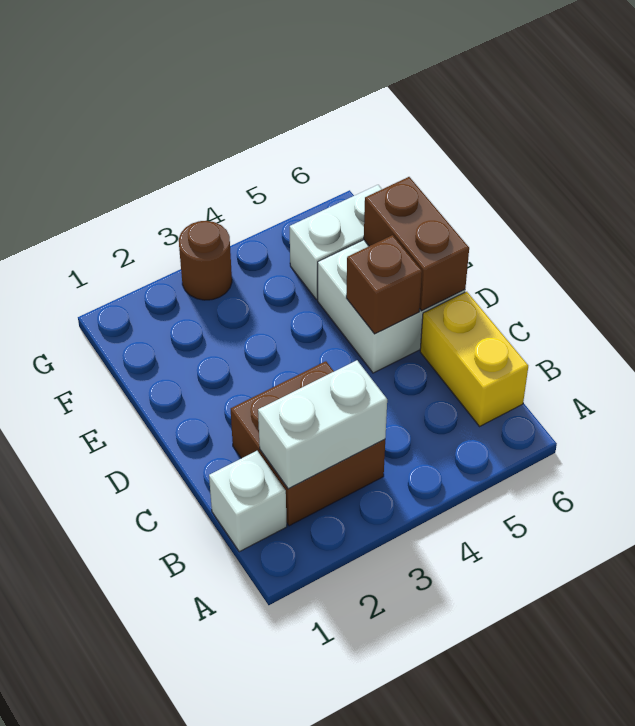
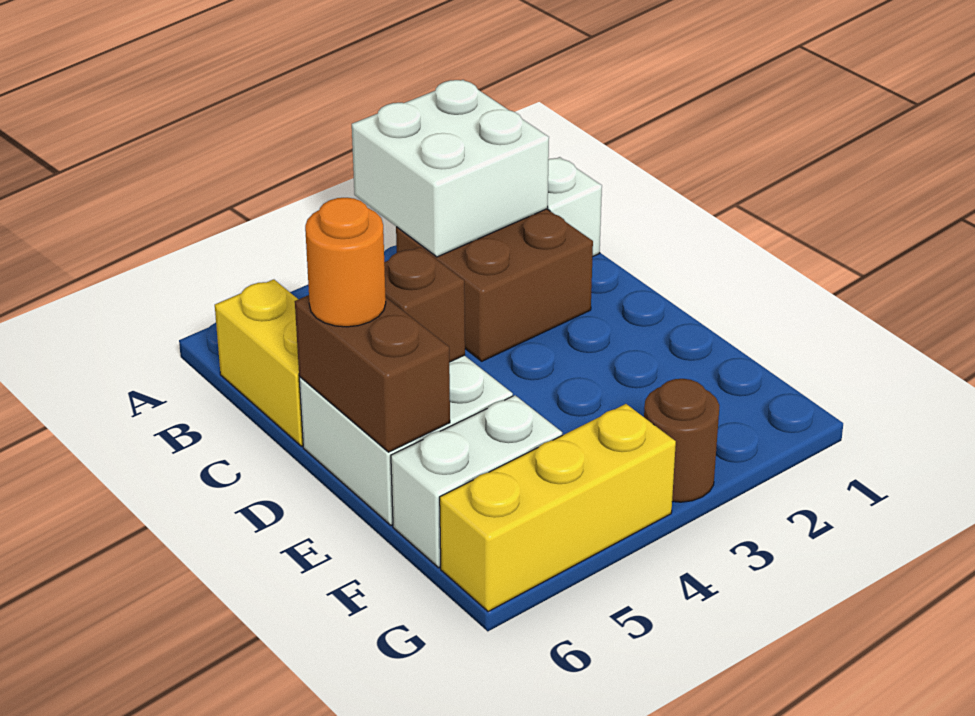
white brick B2:B3 level 2 -> white brick A2:B3 level 2
none -> orange round brick D6 level 3
none -> yellow brick G4:G6 level 1

